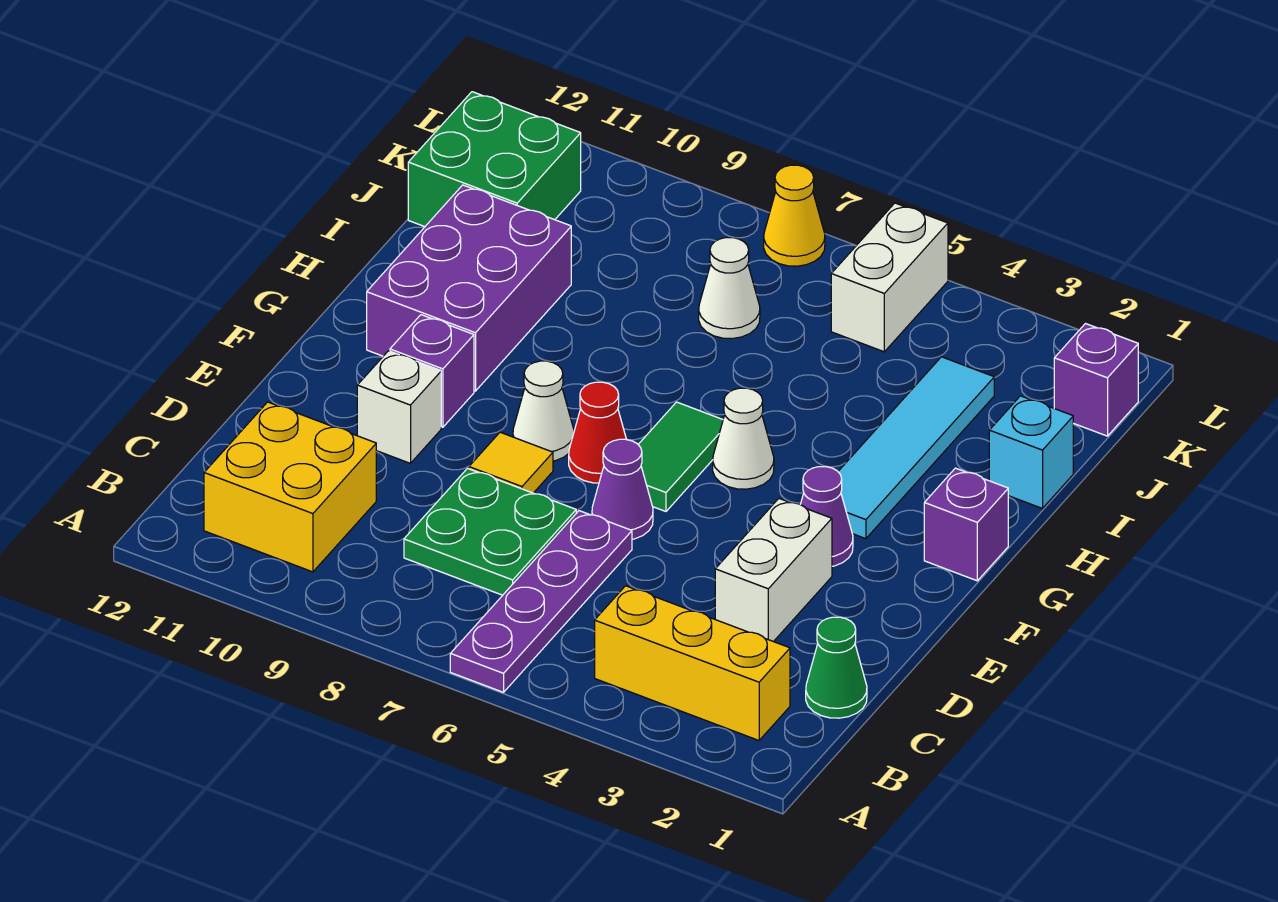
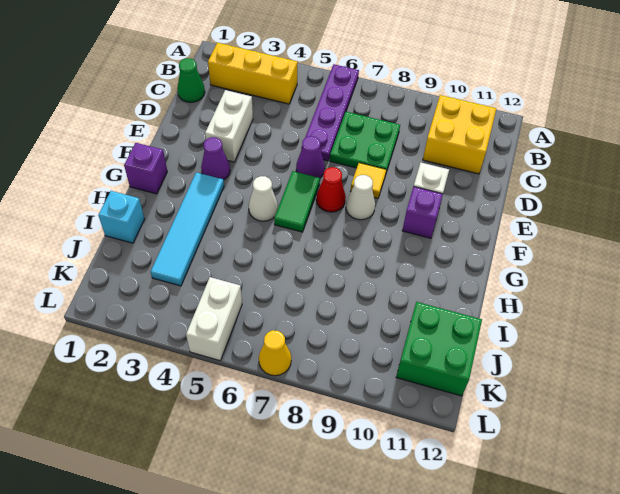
purple brick G10:I11 level 1 -> none
white cone J7 level 1 -> none
purple brick K1 level 1 -> none

